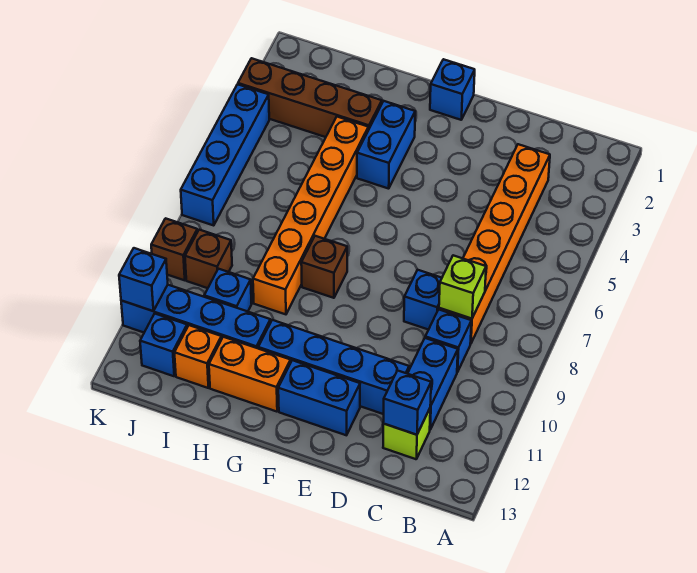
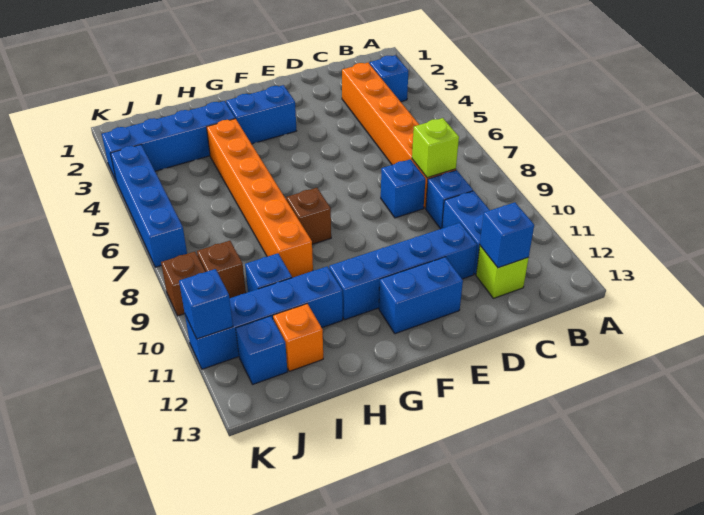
blue brick F1 level 1 -> blue brick B3 level 1
blue brick G3:G4 level 1 -> blue brick F3:G3 level 1
orange brick G12:H12 level 1 -> none
brown brick H3:K3 level 1 -> blue brick H3:K3 level 1

